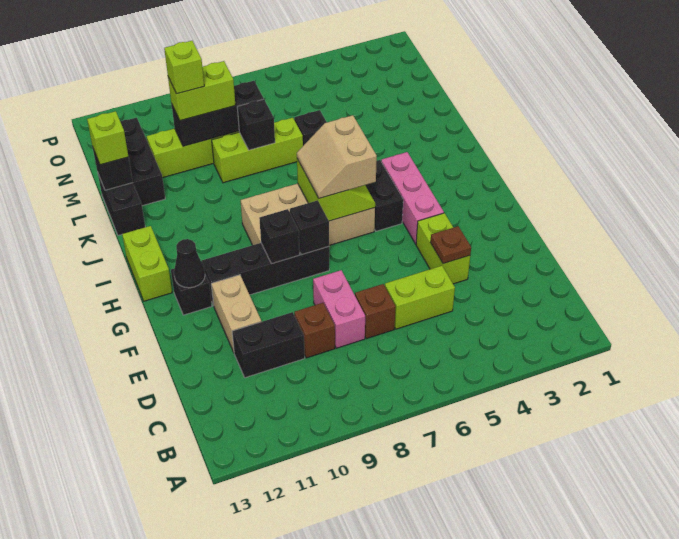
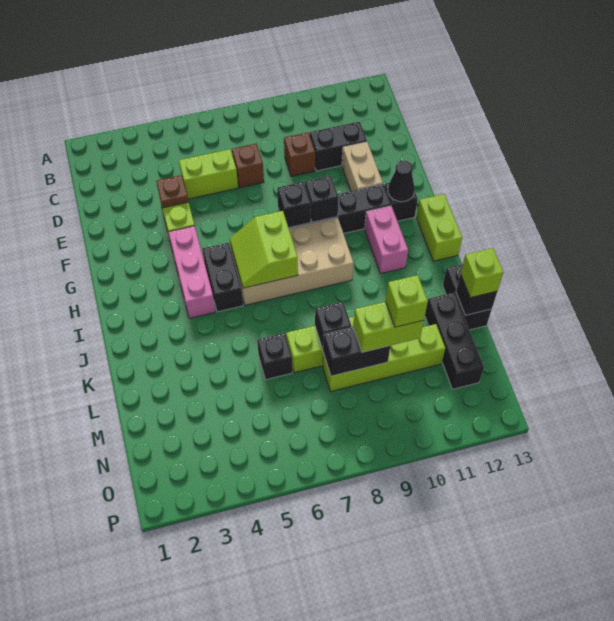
pink brick D8:E8 level 1 -> pink brick H11:I11 level 1
tan slope H6:I7 level 3 top 6 -> none
black brick M8:M10 level 2 -> black brick M8:M9 level 2

